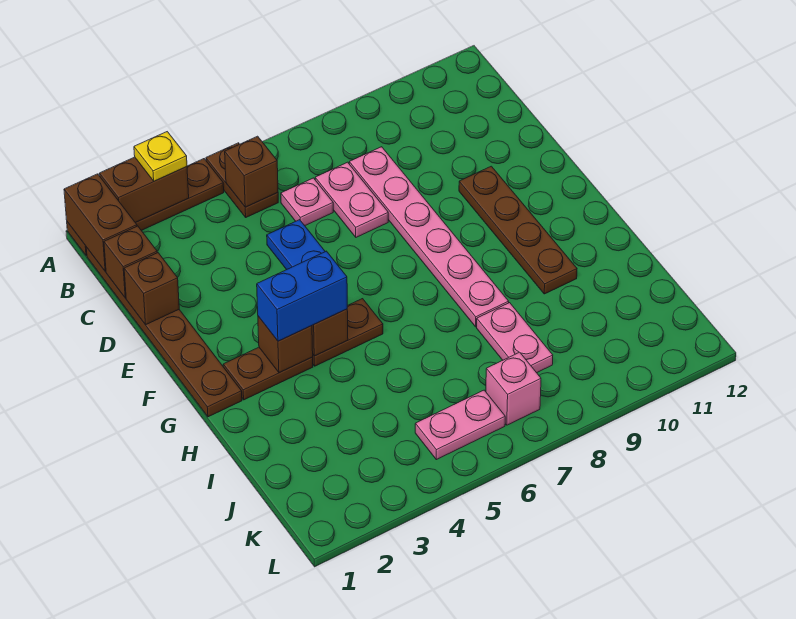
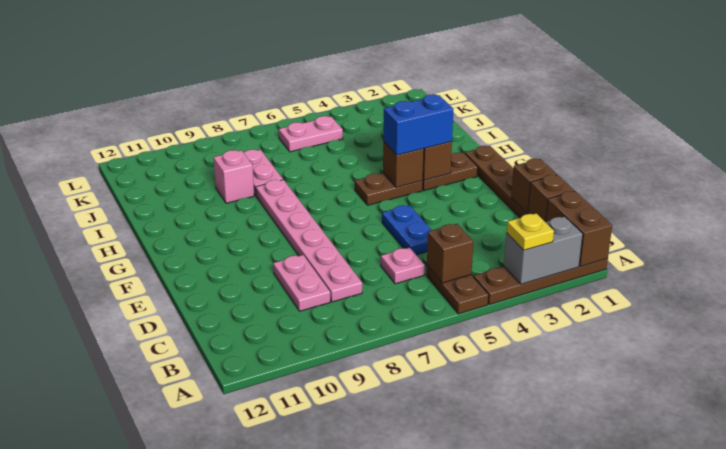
brown brick A2:A3 level 2 -> grey brick A2:A3 level 2
pink plate C7:D7 level 1 -> pink plate C9:D9 level 1
brown plate E10:H10 level 1 -> none
pink brick K7 level 1 -> pink brick I9 level 1

